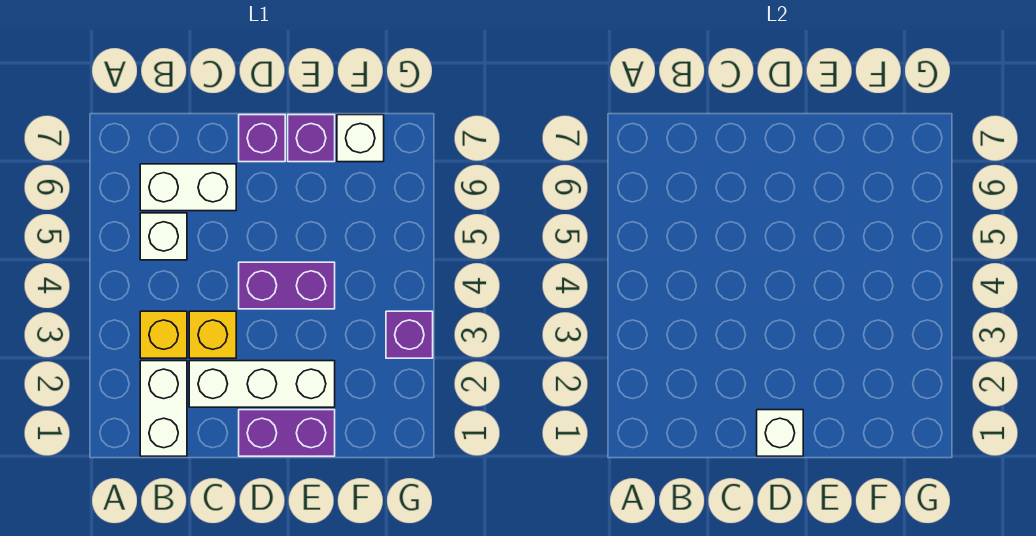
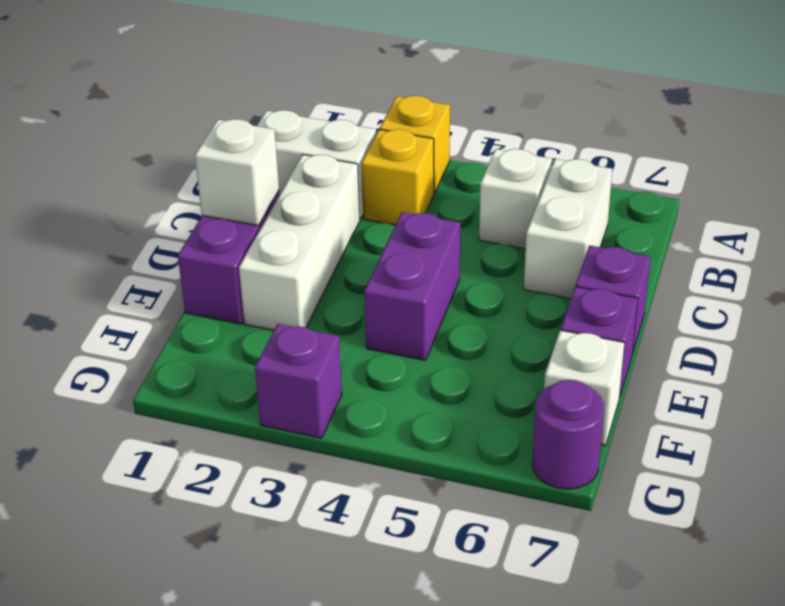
yellow brick C3 level 1 -> yellow brick A3 level 1
none -> purple round brick G7 level 1

